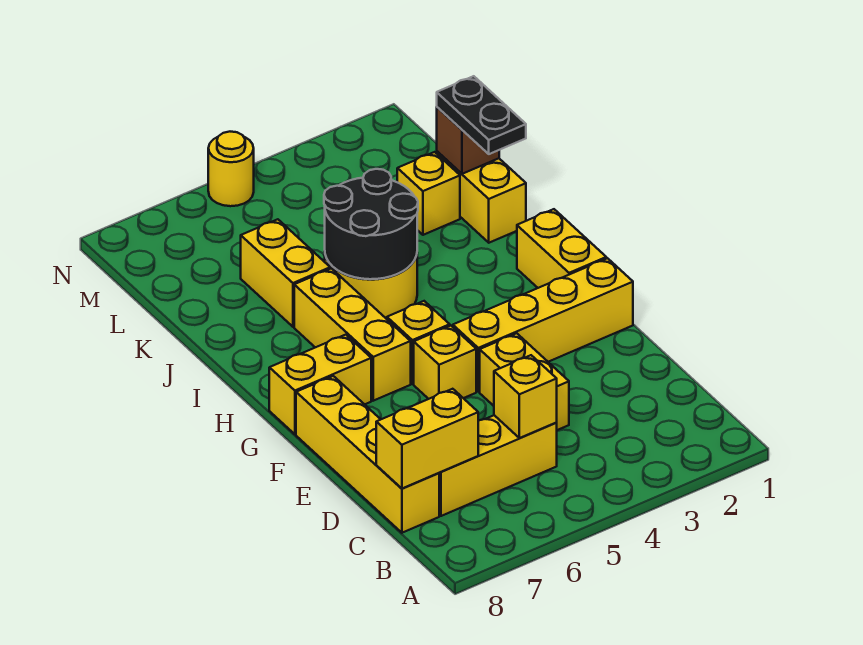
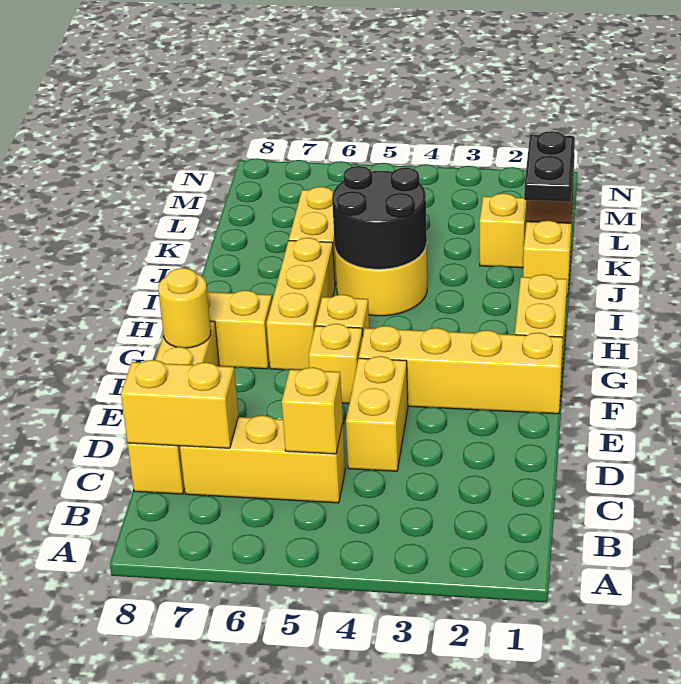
yellow round brick N5 level 1 -> yellow round brick F8 level 2

